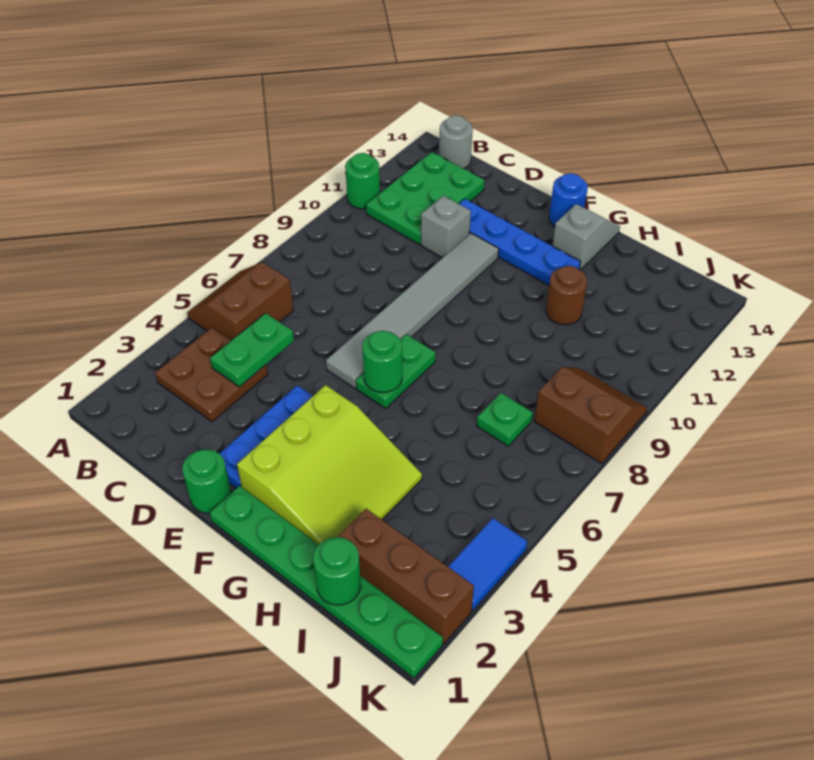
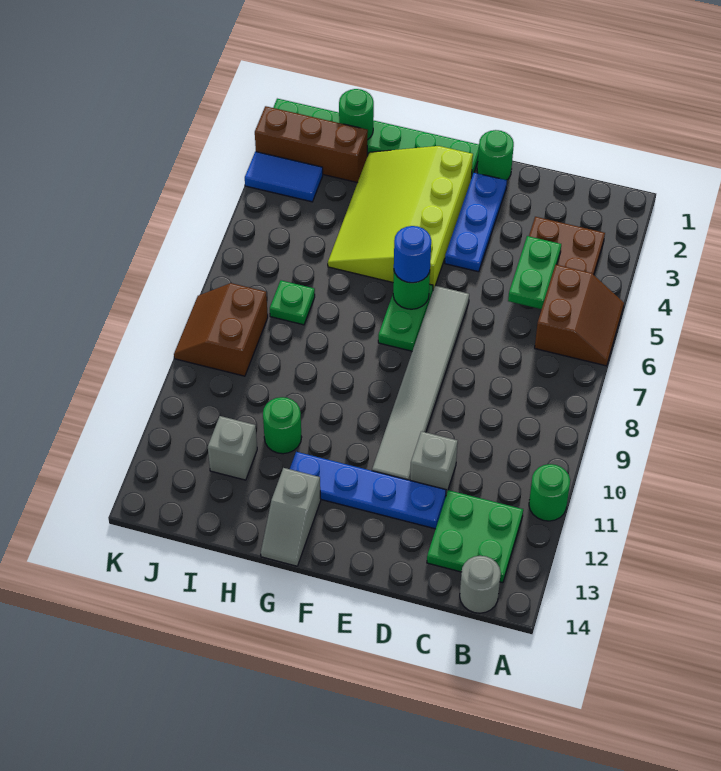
green plate B11:C13 level 1 -> green plate B12:C13 level 1
lime slope F2:H4 level 1 top F -> lime slope F2:H5 level 1 top F
blue round brick F14 level 1 -> blue round brick F6 level 3
brown round brick H11 level 1 -> green round brick H11 level 1
none -> grey brick I12 level 1
brown slope J8:K9 level 1 top 8 -> brown slope J8:K9 level 1 top J
blue tile K3:K4 level 1 -> blue tile J3:K3 level 1

